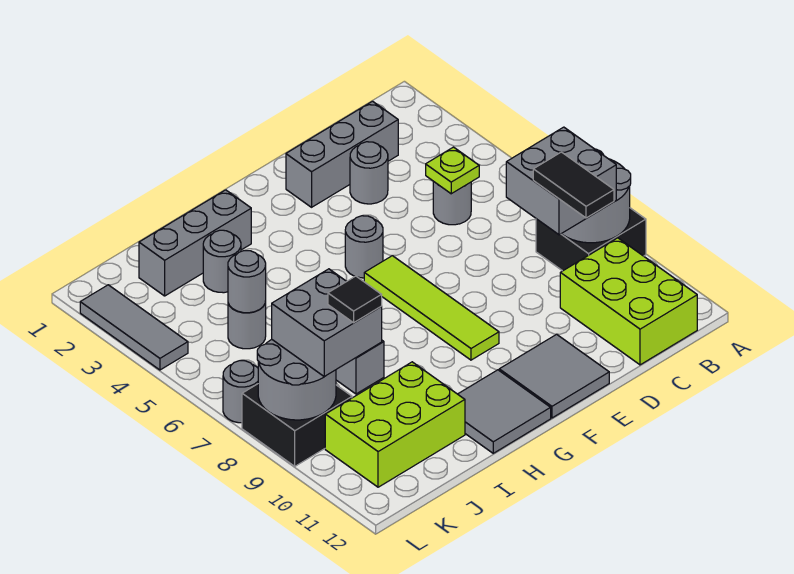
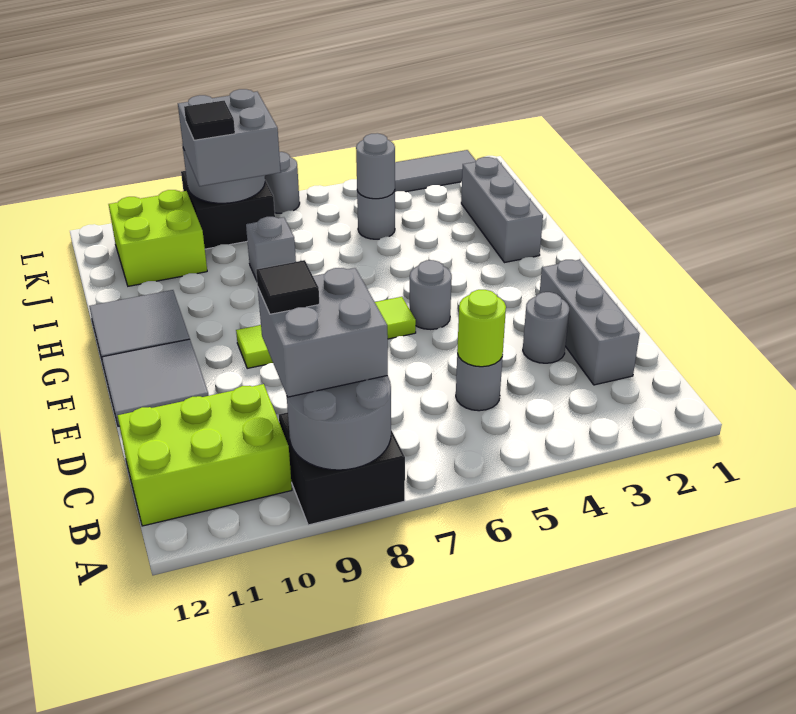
lime plate C5 level 2 -> lime round brick C5 level 2
black tile C9:C10 level 4 -> black tile C9 level 4
grey round brick I3 level 1 -> none
lime brick I10:K11 level 1 -> lime brick J10:K11 level 1

